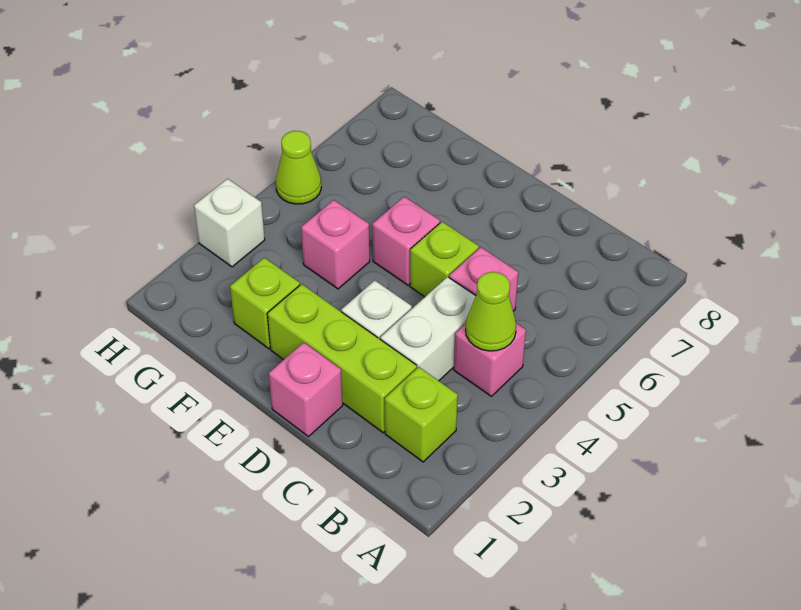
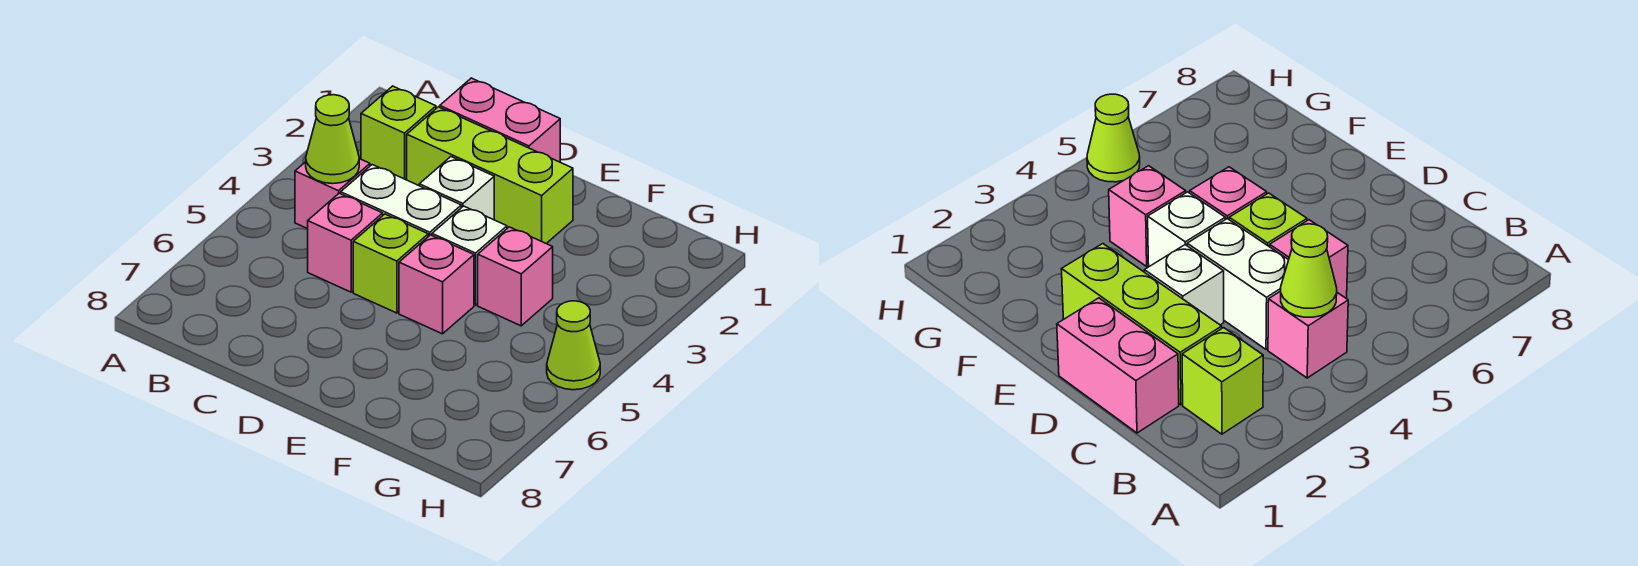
white brick C3:C4 level 1 -> white brick C4:D4 level 1
pink brick D1 level 1 -> pink brick C1:D1 level 1
lime brick F2 level 1 -> none
white brick H3 level 1 -> white brick E4 level 1

